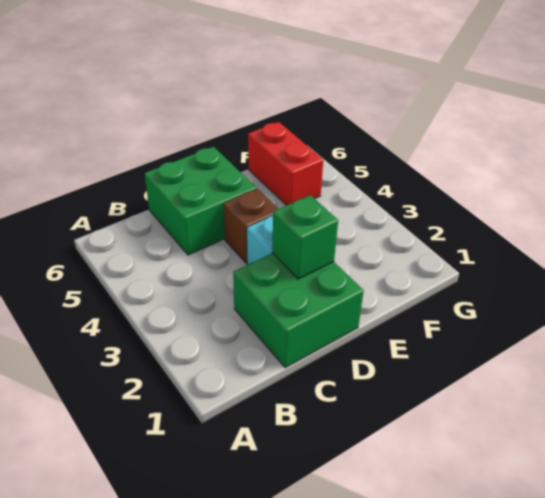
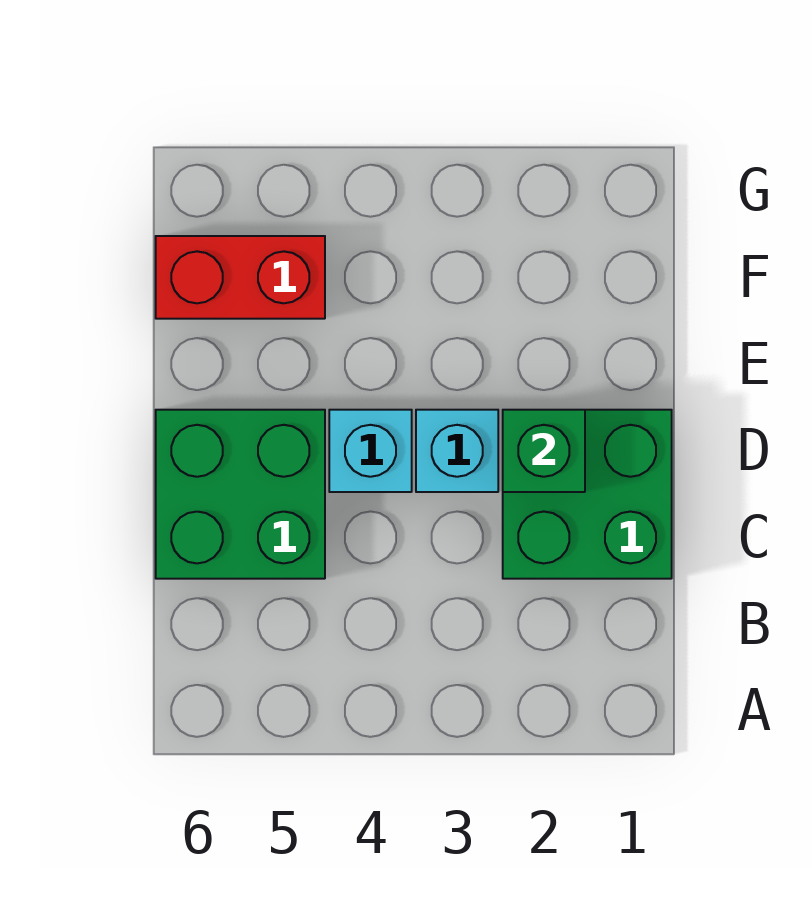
brown brick D4 level 1 -> cyan brick D4 level 1

